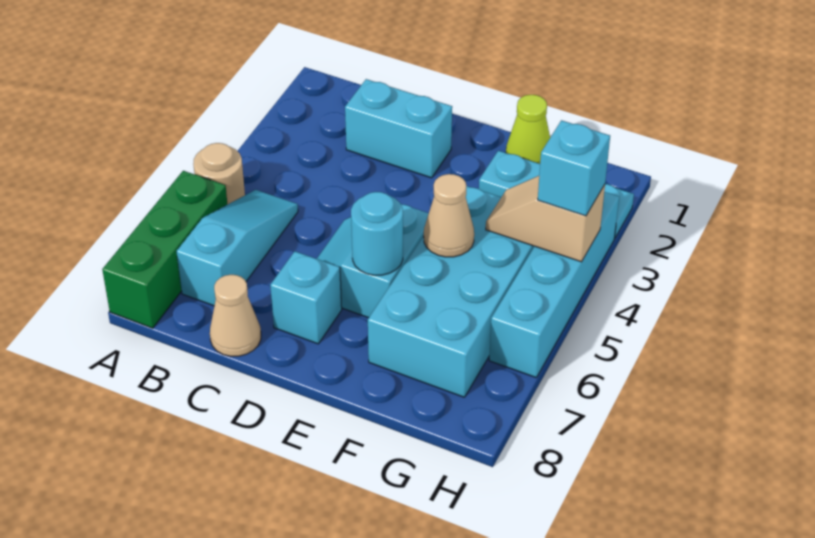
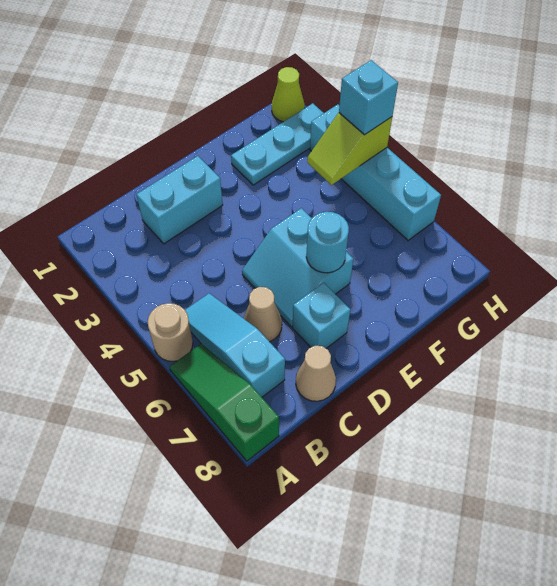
green brick A6:A8 level 1 -> green slope A6:A8 level 1 top 8
lime cone F1 level 1 -> lime cone H1 level 1
cyan brick F4:G7 level 1 -> none
tan cone F5 level 2 -> tan cone C6 level 1
tan slope G4:H4 level 2 top H -> lime slope G4:H4 level 2 top H

